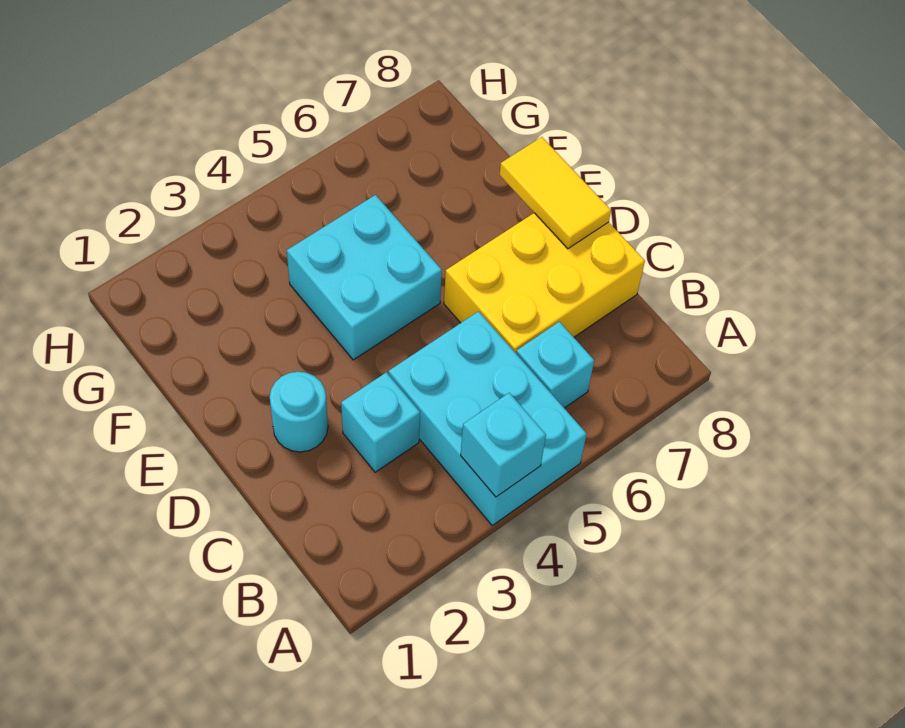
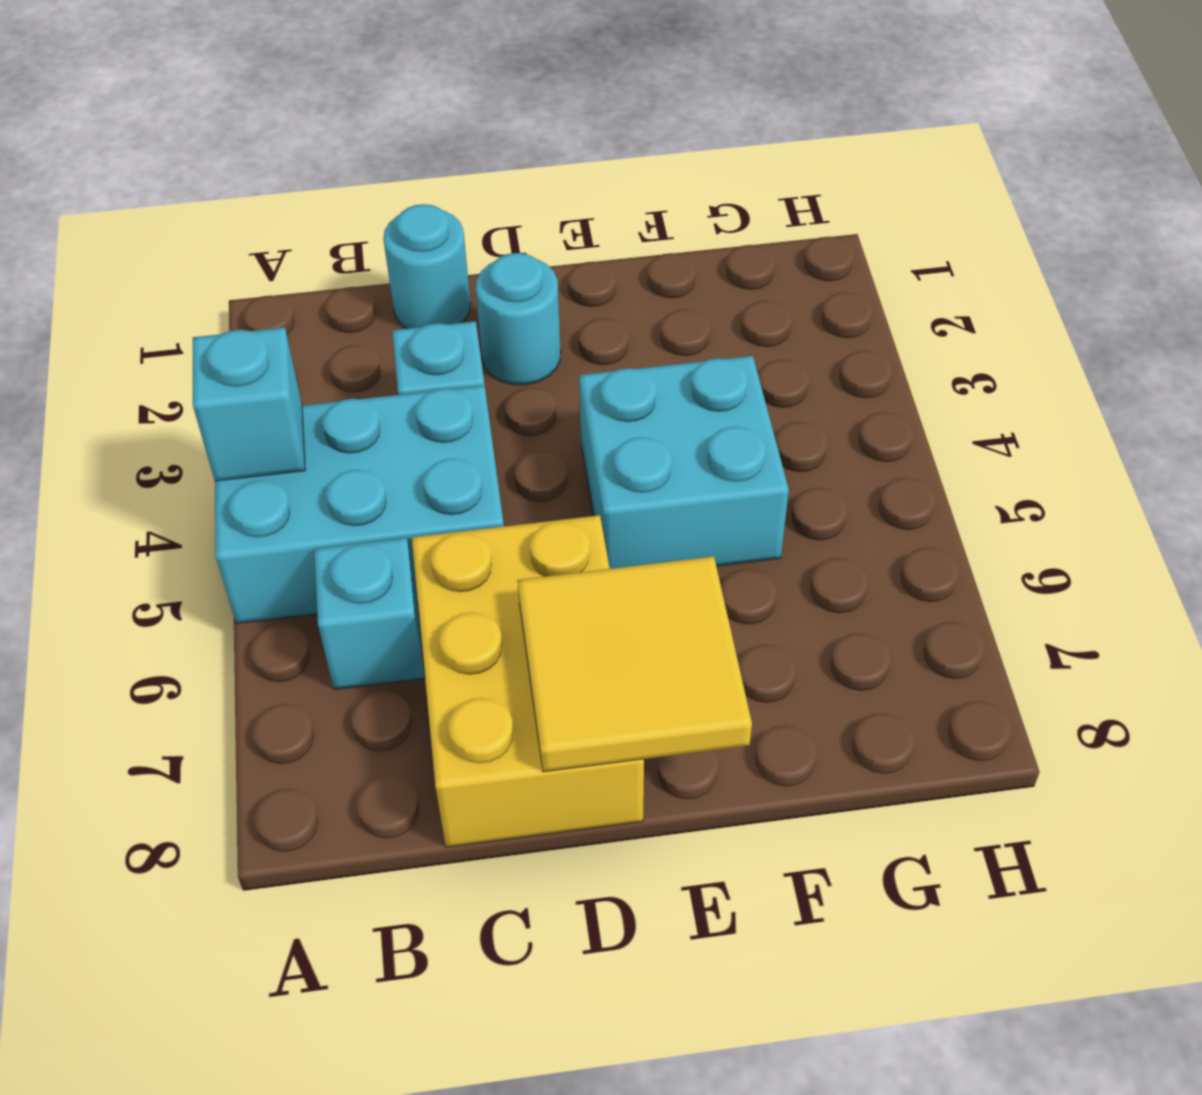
none -> cyan round brick C1 level 1
yellow tile D8:E8 level 2 -> yellow tile D7:E8 level 2

